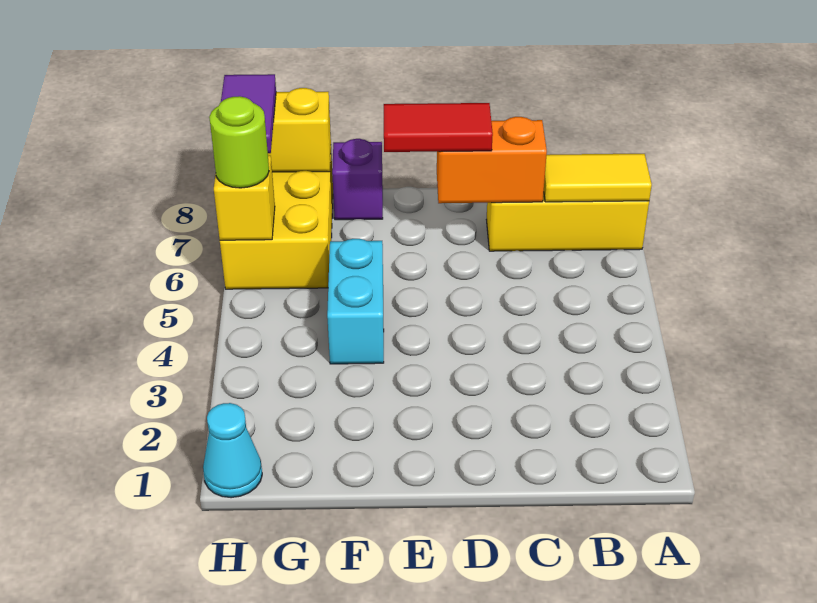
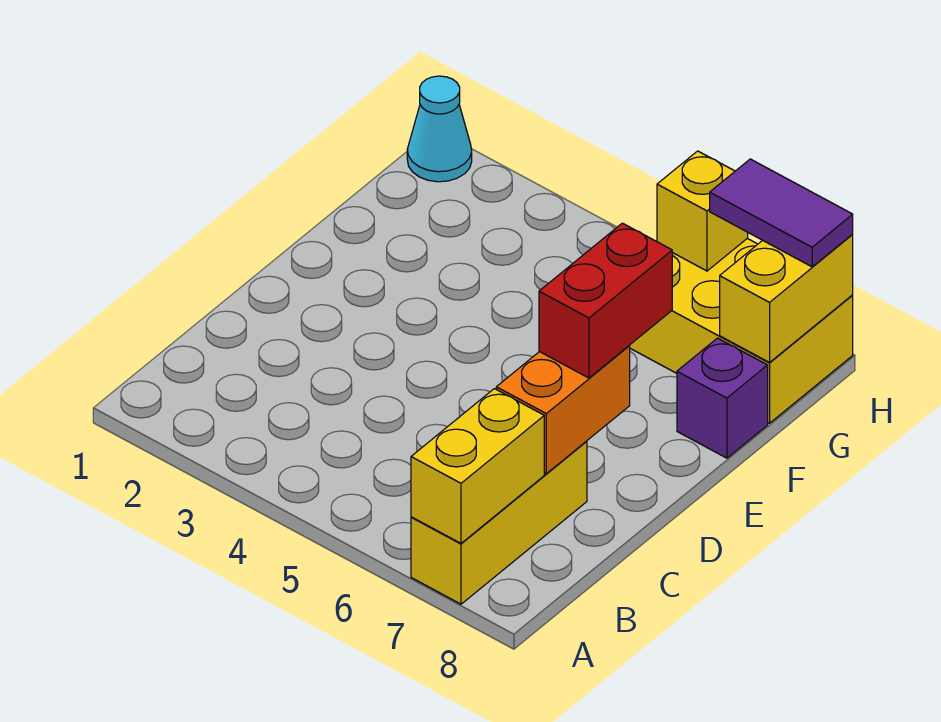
yellow tile A7:B7 level 2 -> yellow brick A7:B7 level 2
red tile D7:E7 level 3 -> red brick D7:E7 level 3
cyan brick F4:F5 level 1 -> none
lime round brick H6 level 3 -> none

